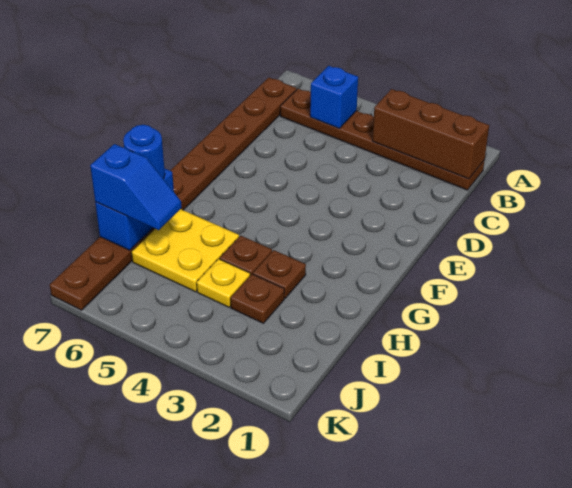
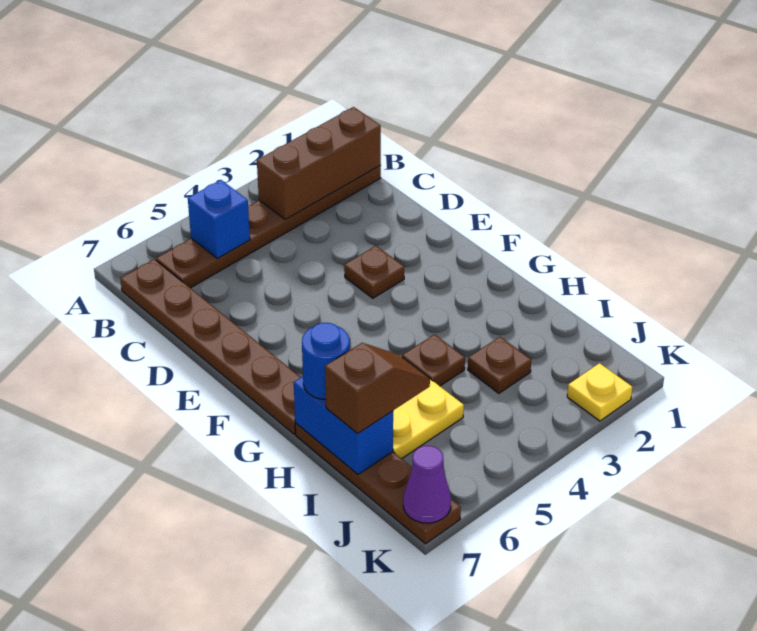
brown plate H3 level 1 -> brown plate E3 level 1
yellow plate I4 level 1 -> yellow plate K2 level 1
blue slope I6:I7 level 3 top 7 -> brown slope I6:I7 level 3 top 7
none -> purple cone K7 level 2

